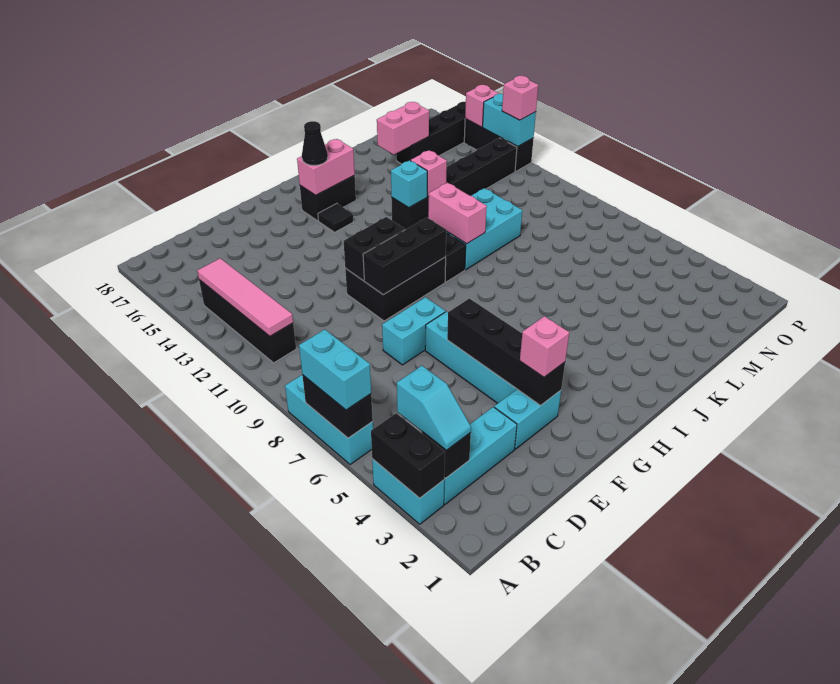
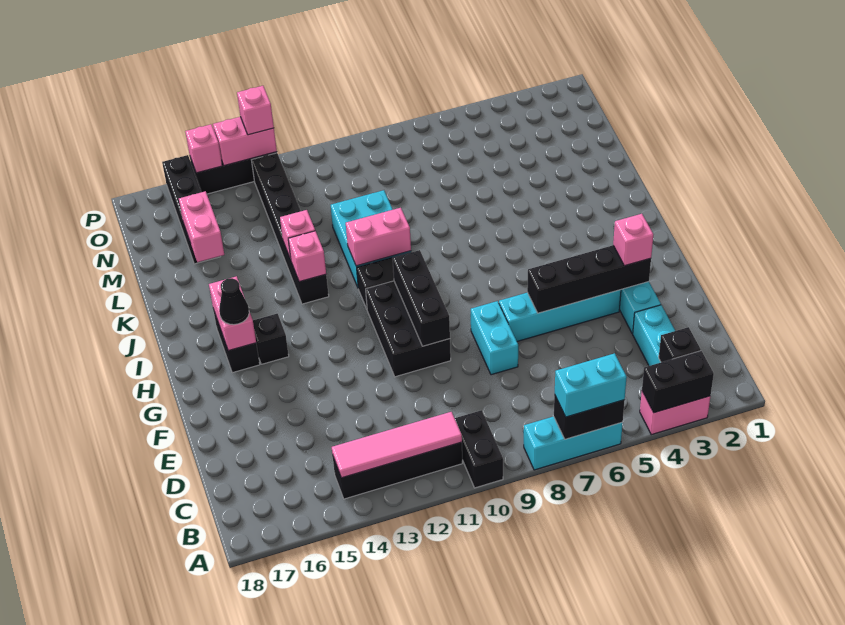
cyan brick A3:A4 level 1 -> pink brick A3:A4 level 1
cyan slope B3:B4 level 3 top 4 -> none
black brick F11:G11 level 2 -> black brick A10:B10 level 1
black tile H15 level 1 -> black brick H15 level 1
cyan brick J13 level 2 -> pink brick J13 level 2
cyan brick P13:P14 level 2 -> pink brick P13:P14 level 2

